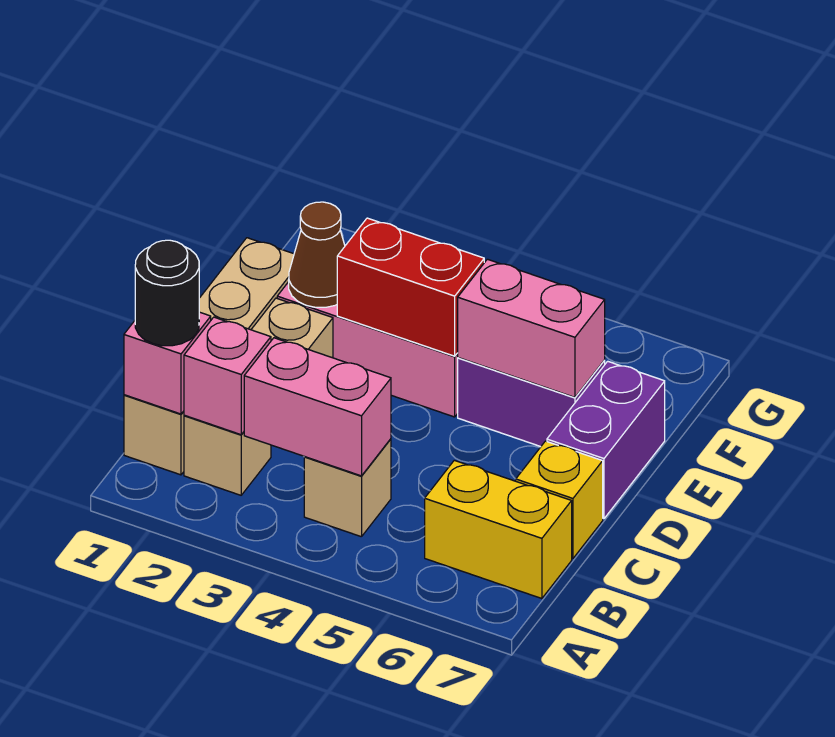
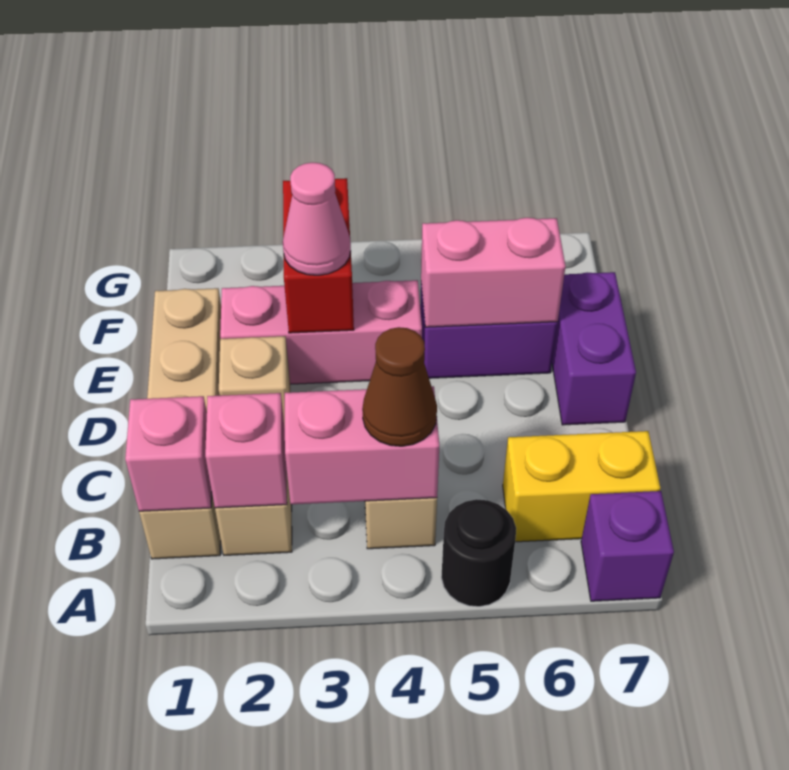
none -> purple brick A7 level 1
black round brick B1 level 3 -> black round brick A5 level 1
yellow brick C7 level 1 -> none
brown cone E2 level 2 -> brown cone B4 level 3
red brick E3:E4 level 2 -> red brick E3:F3 level 2
none -> pink cone E3 level 3

